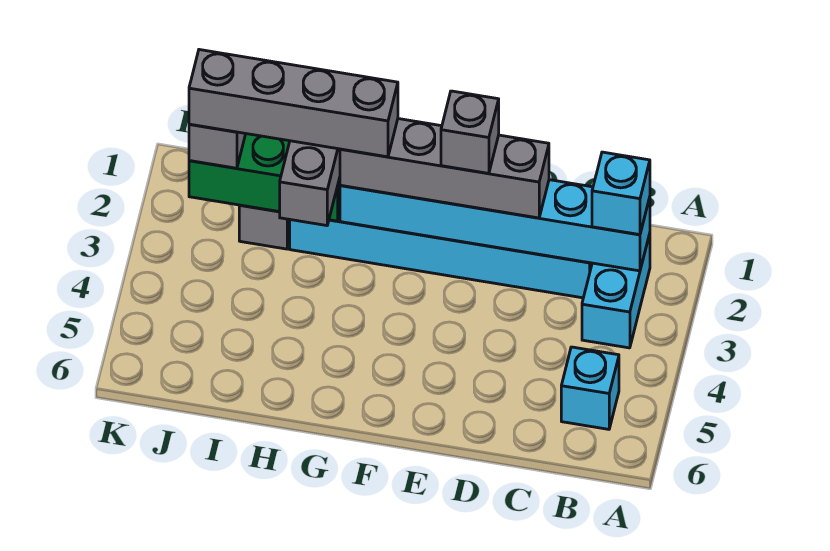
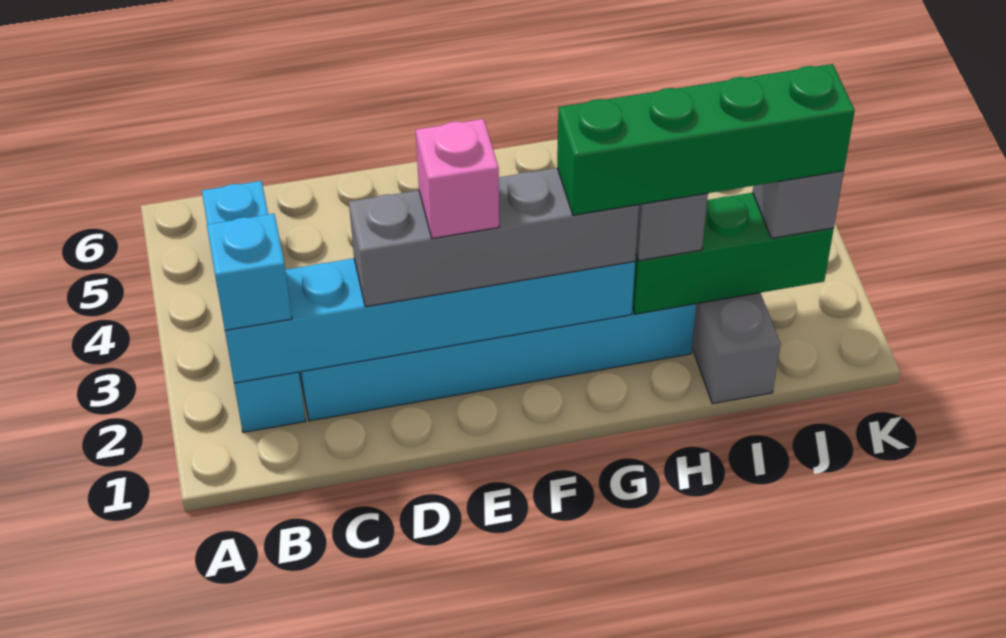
grey brick E2 level 4 -> pink brick E2 level 4
grey brick G2:J2 level 4 -> green brick G2:J2 level 4

